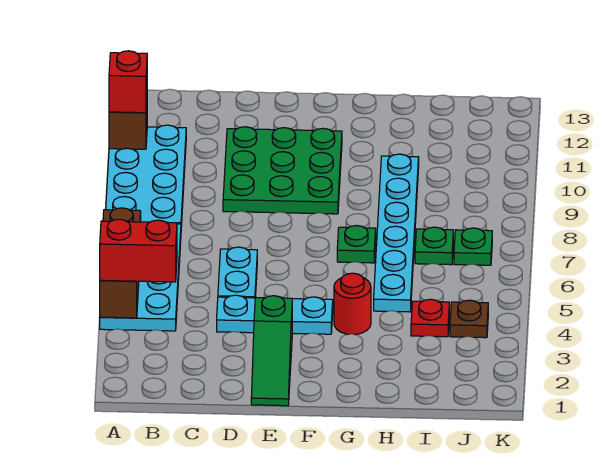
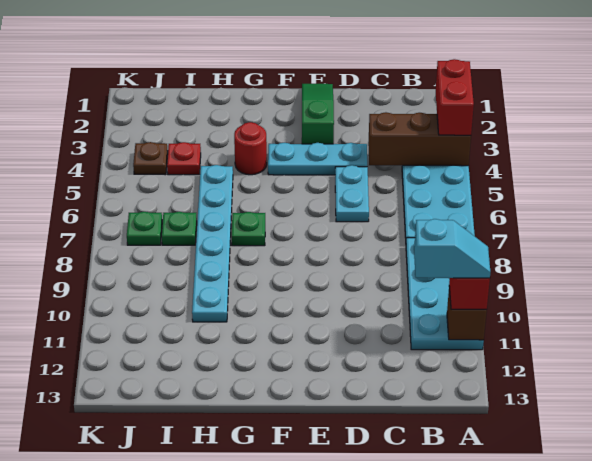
brown brick A4:A6 level 2 -> brown brick A4:C4 level 2
red brick A4:B4 level 3 -> red brick A3:A4 level 3
none -> cyan slope A11:B11 level 4 top B
green plate D9:F11 level 1 -> none

